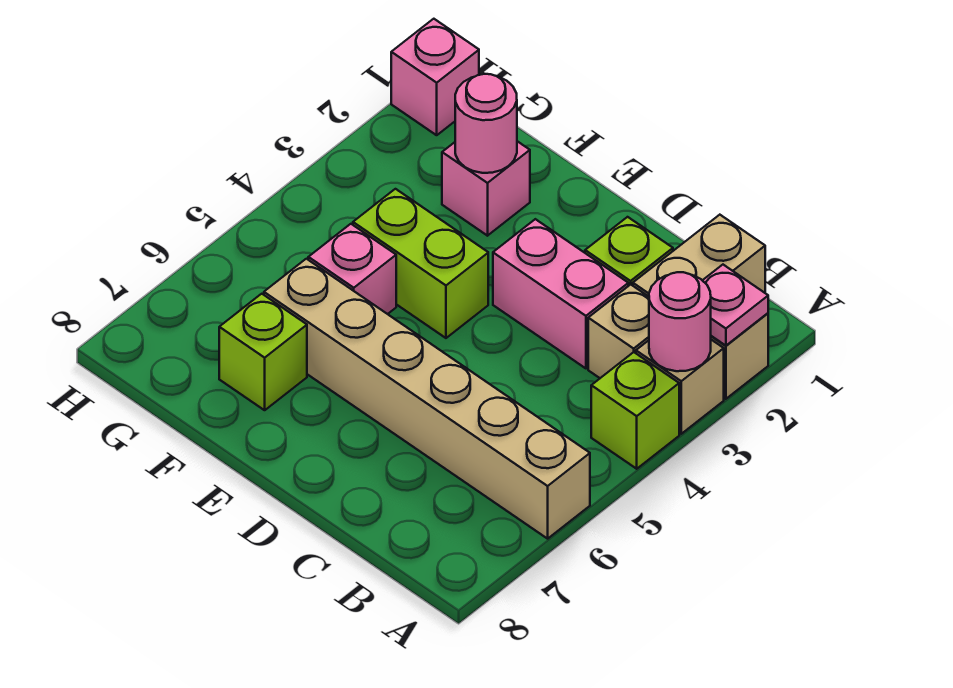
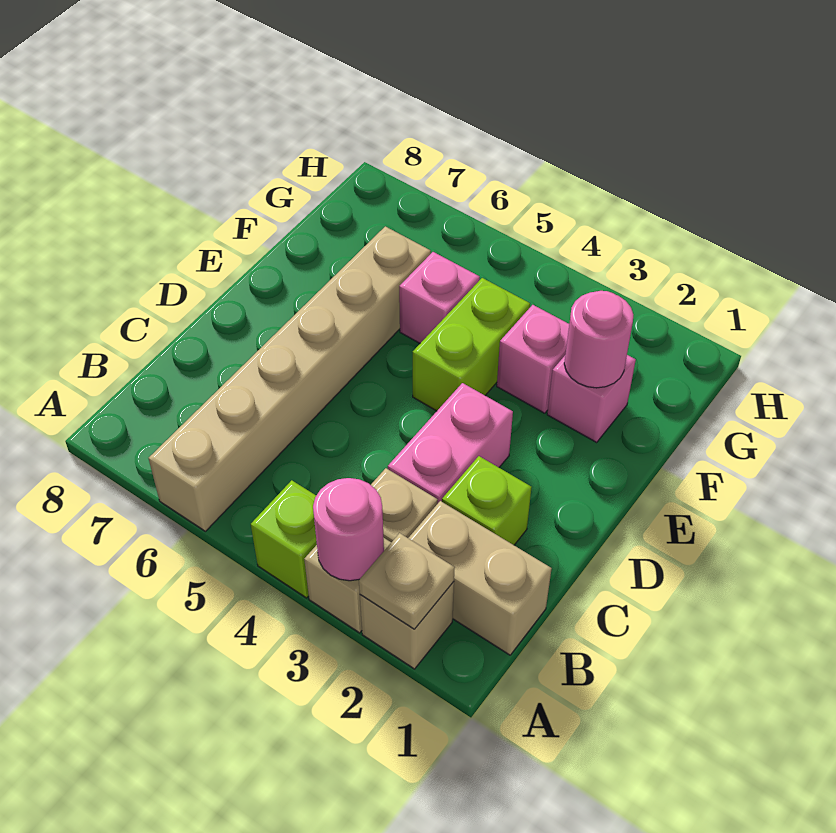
pink plate A2 level 2 -> tan plate A2 level 2
lime brick F7 level 1 -> none
pink brick H1 level 1 -> pink brick F3 level 1

